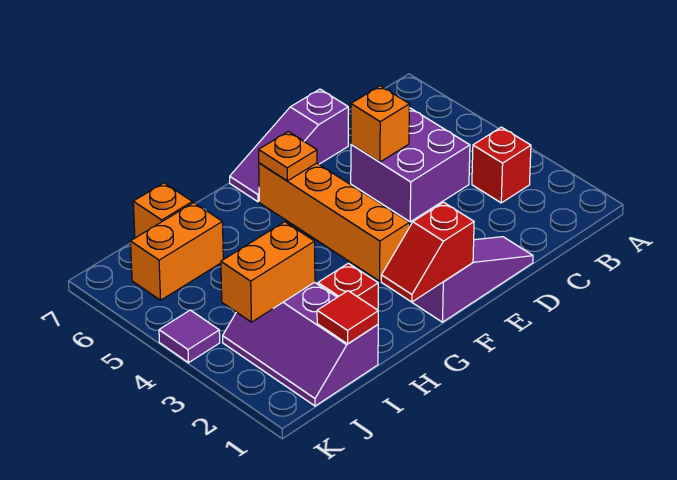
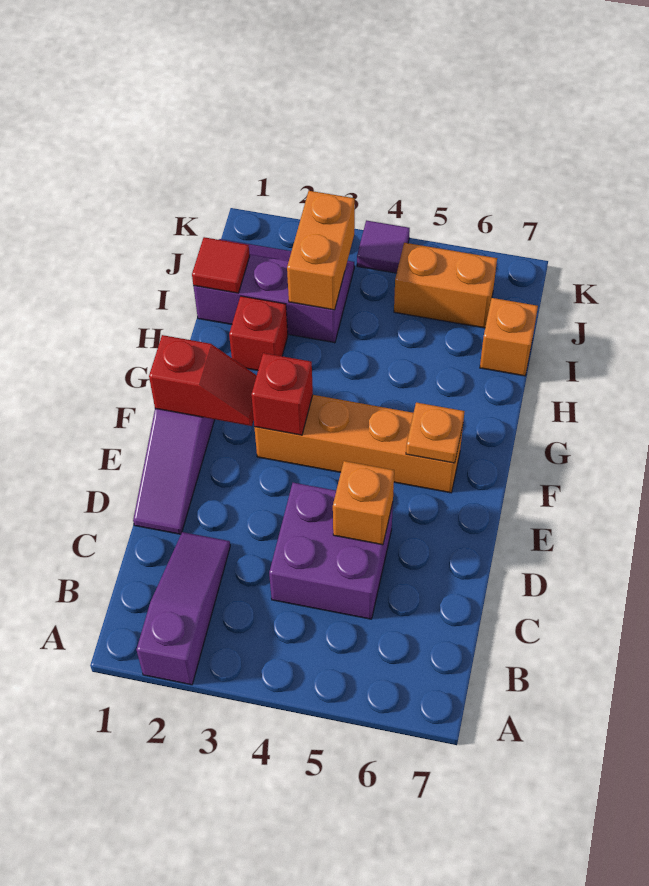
red brick B3 level 1 -> red brick F3 level 2
purple slope D7:F7 level 1 top D -> purple slope A2:C2 level 1 top A
red slope F1:G1 level 2 top F -> red slope F1:F2 level 2 top 1
orange brick I6:J6 level 1 -> orange brick J5:J6 level 1

